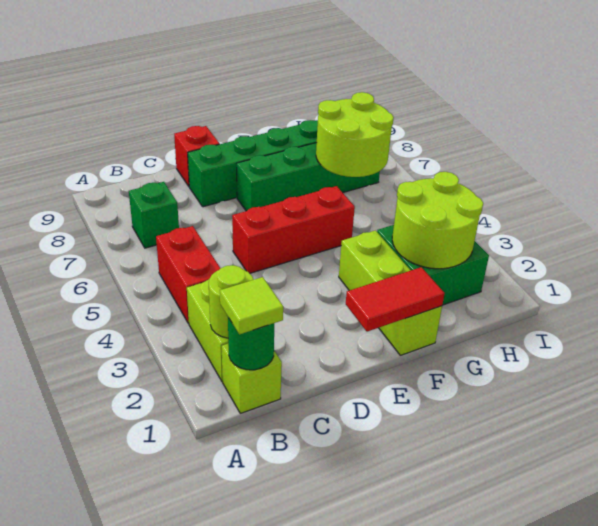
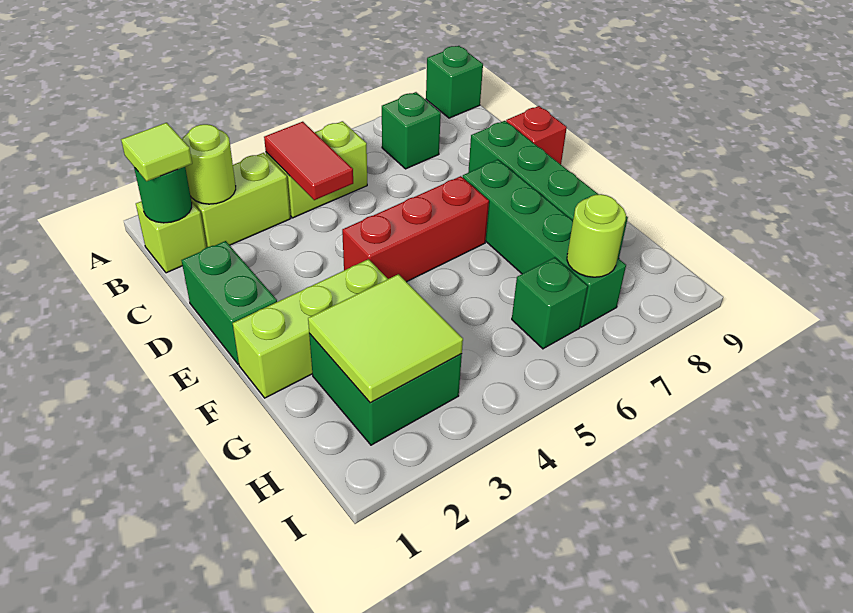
none -> green brick A9 level 1
red brick B4:B5 level 1 -> lime brick B4:B5 level 1
none -> green brick D1:E1 level 1
red brick D5:F5 level 1 -> red brick E4:E6 level 1
red tile E1:F1 level 2 -> red tile B4:C4 level 2
lime round brick G2:H3 level 2 -> lime tile G2:H3 level 2
lime round brick G6:H7 level 2 -> lime round brick H7 level 2
none -> green brick H6 level 1

